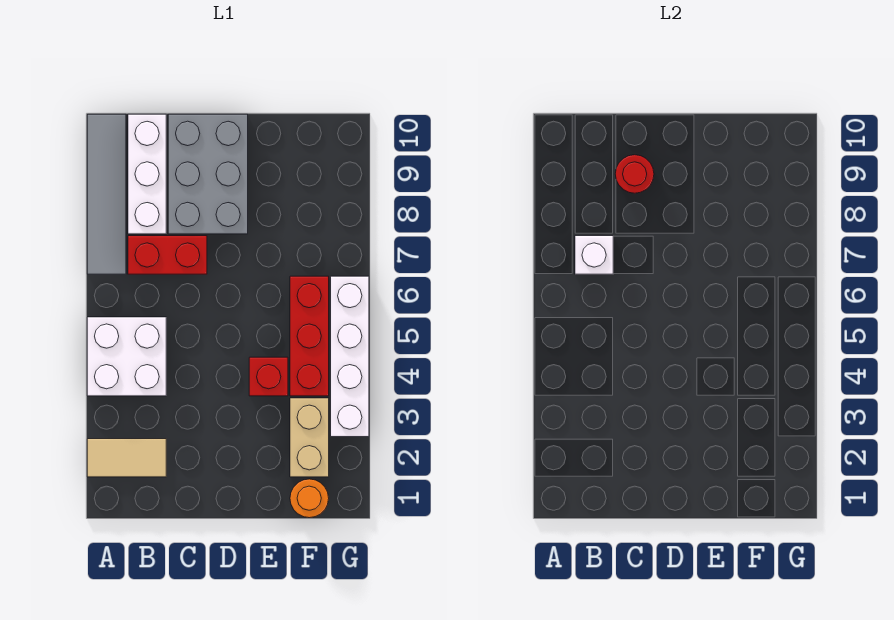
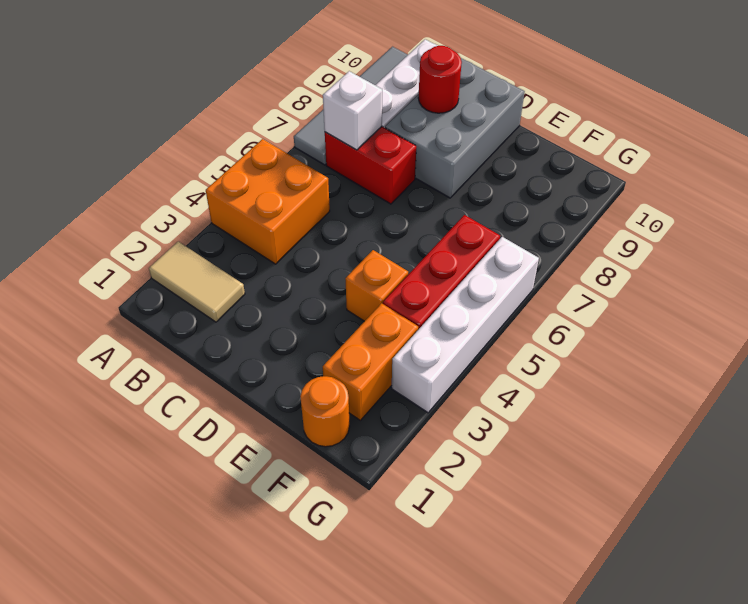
white brick A4:B5 level 1 -> orange brick A4:B5 level 1
red brick E4 level 1 -> orange brick E4 level 1
tan brick F2:F3 level 1 -> orange brick F2:F3 level 1

